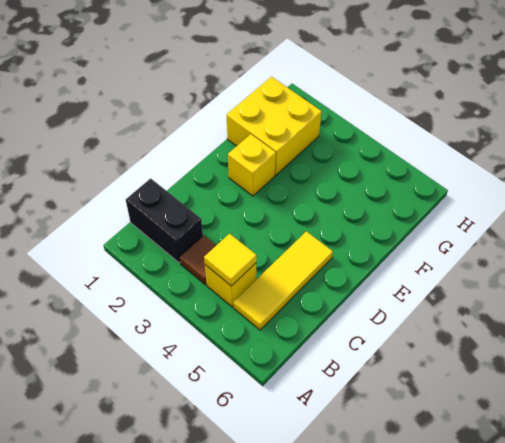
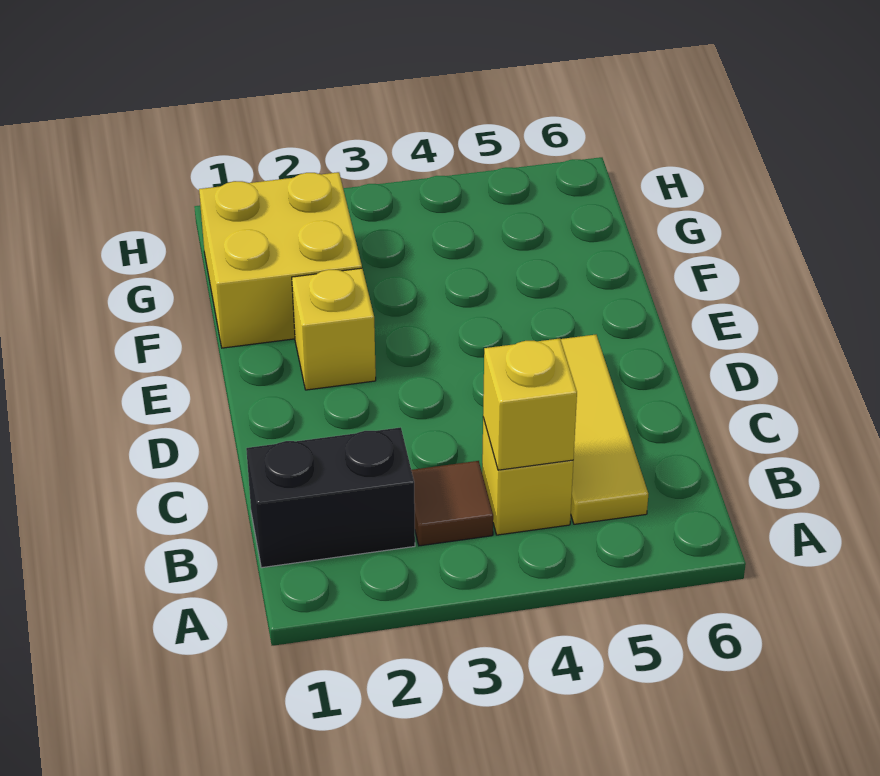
yellow tile B4 level 2 -> yellow brick B4 level 2

